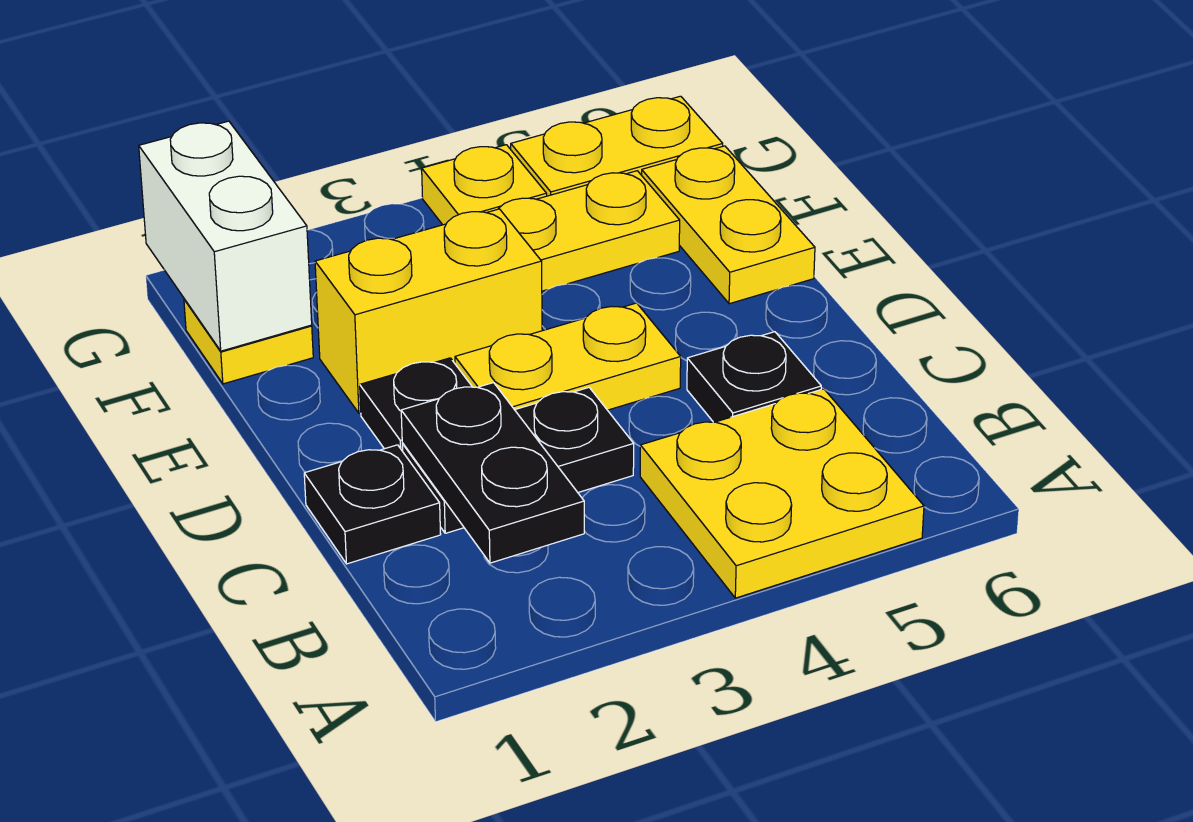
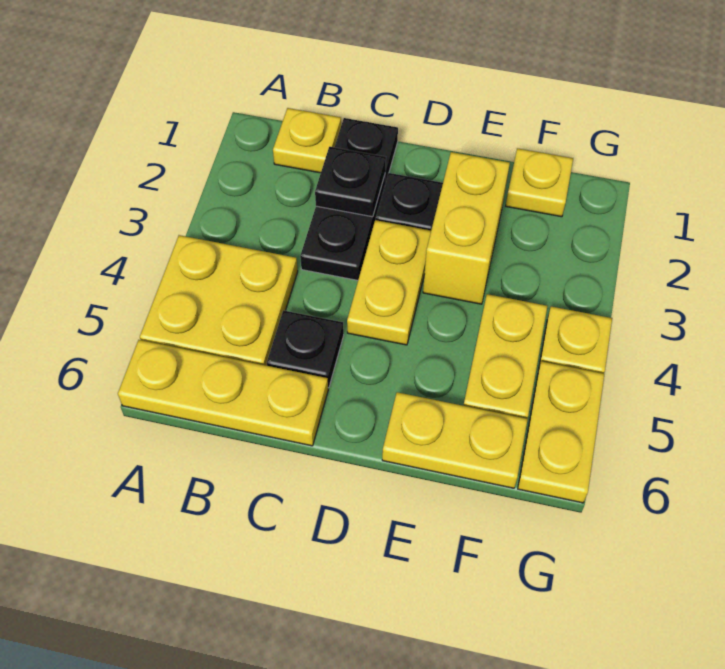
none -> yellow plate A6:C6 level 1
none -> yellow plate B1 level 1
black plate B2:C2 level 2 -> black plate C2 level 2
white brick F1:G1 level 2 -> none

